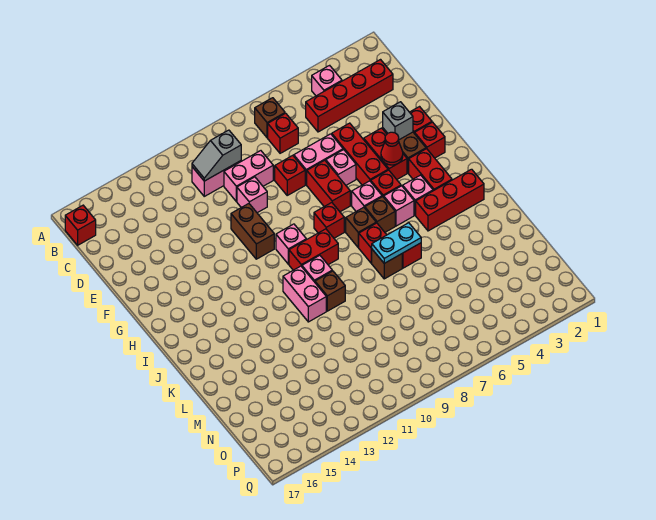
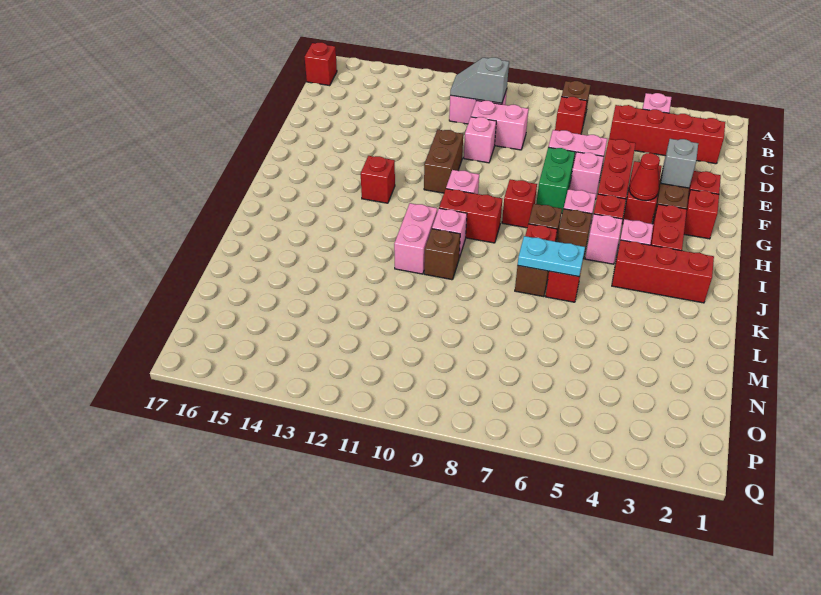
red brick E8 level 1 -> red brick H13 level 1
red brick F7:G7 level 1 -> green brick F7:G7 level 1

